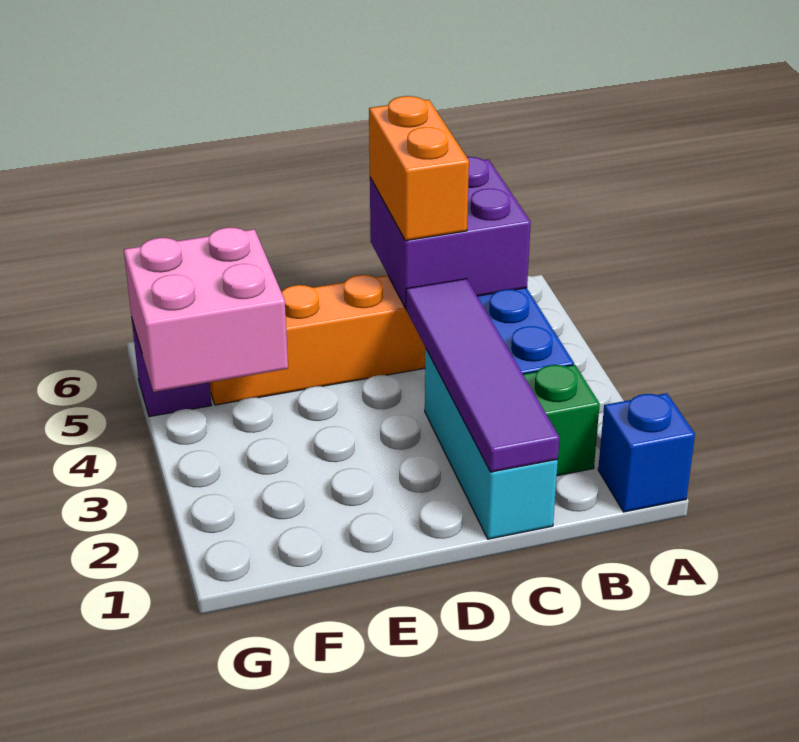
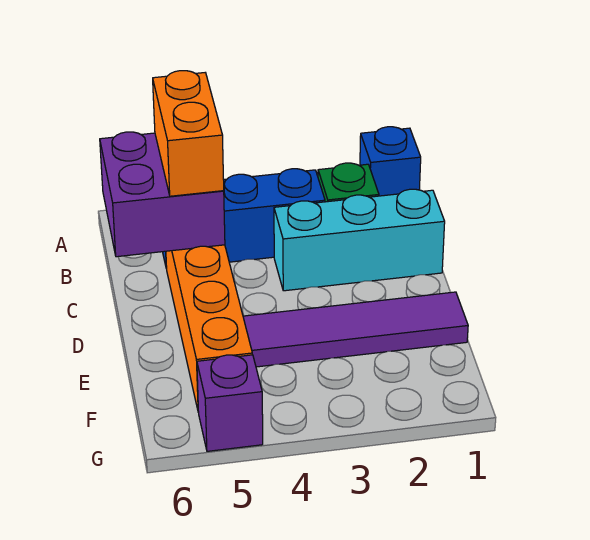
purple tile C1:C4 level 2 -> purple tile E1:E4 level 1
orange brick C5:C6 level 3 -> orange brick B5:C5 level 3
pink brick F4:G5 level 2 -> none

